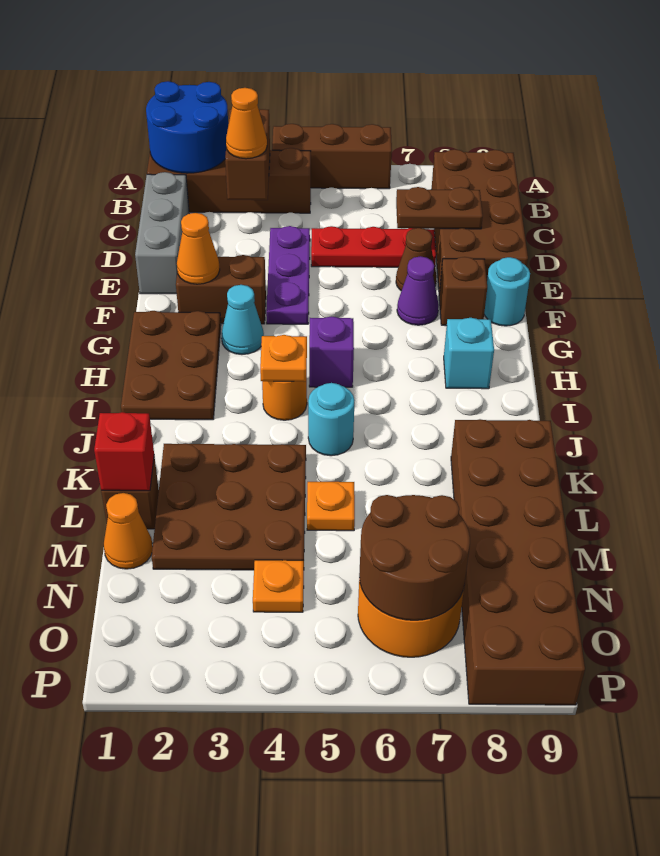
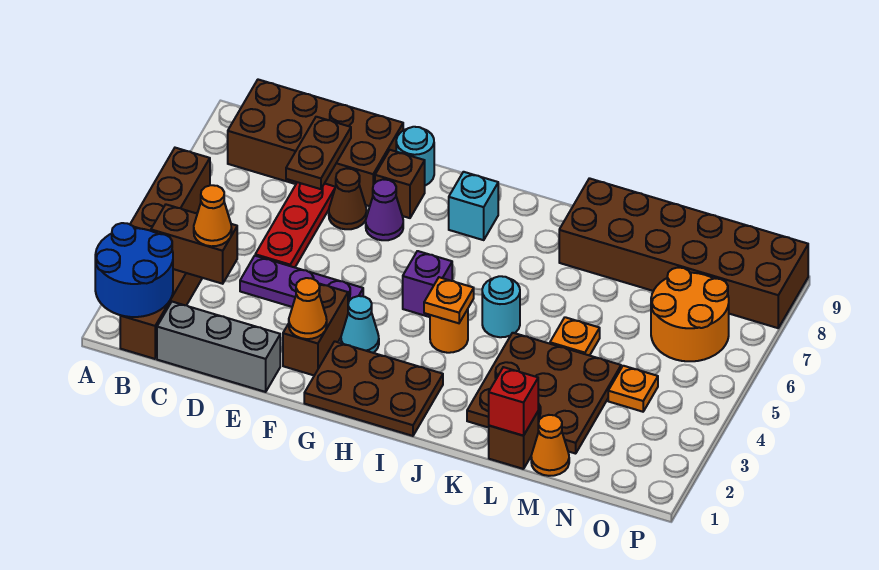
brown round brick N6:O7 level 2 -> none

